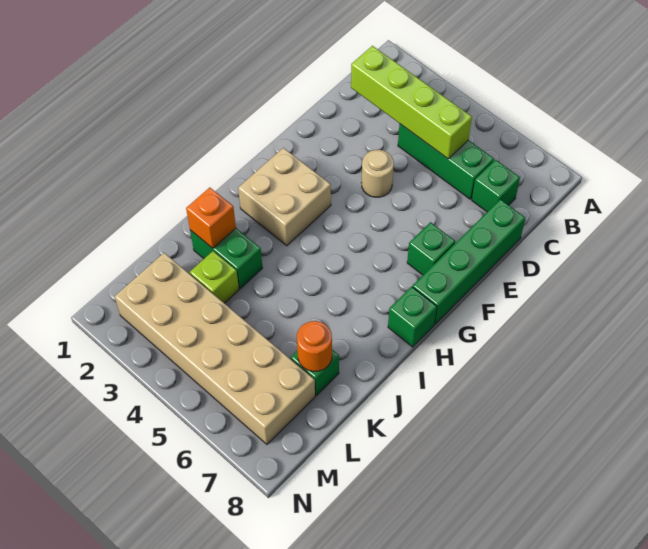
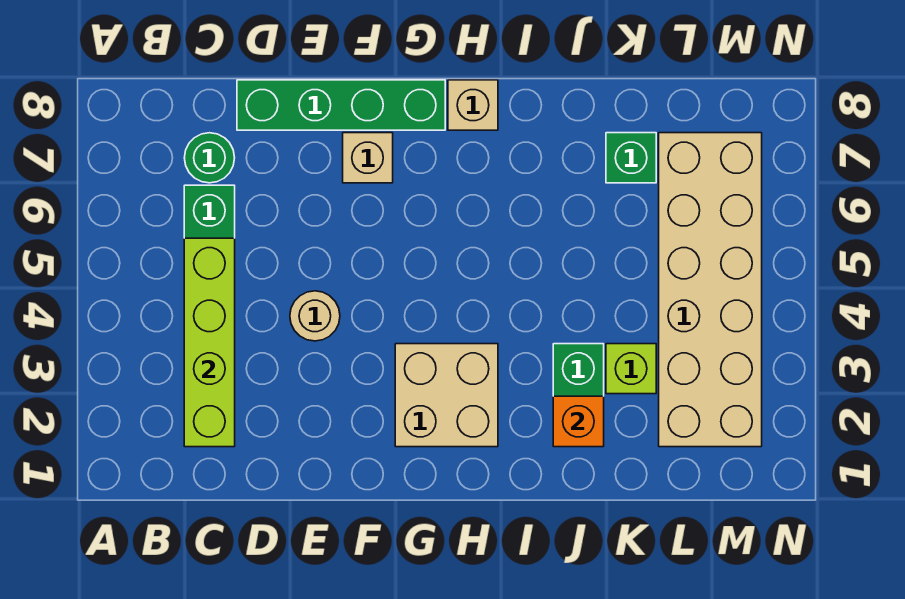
green brick C7 level 1 -> green round brick C7 level 1
green brick F7 level 1 -> tan brick F7 level 1
green brick H8 level 1 -> tan brick H8 level 1
orange round brick K7 level 2 -> none

